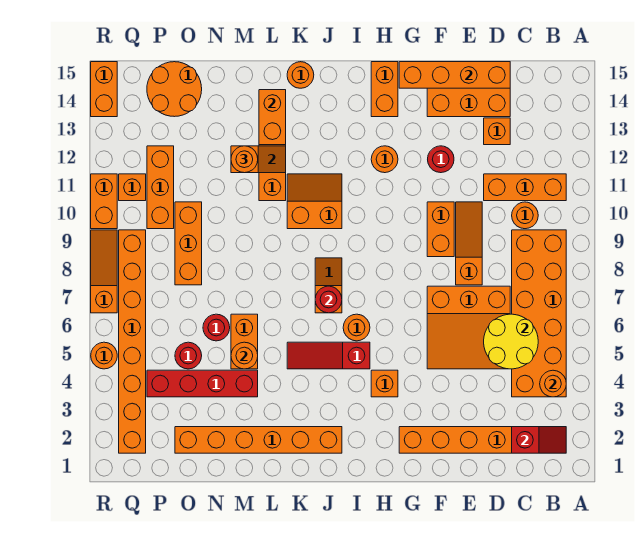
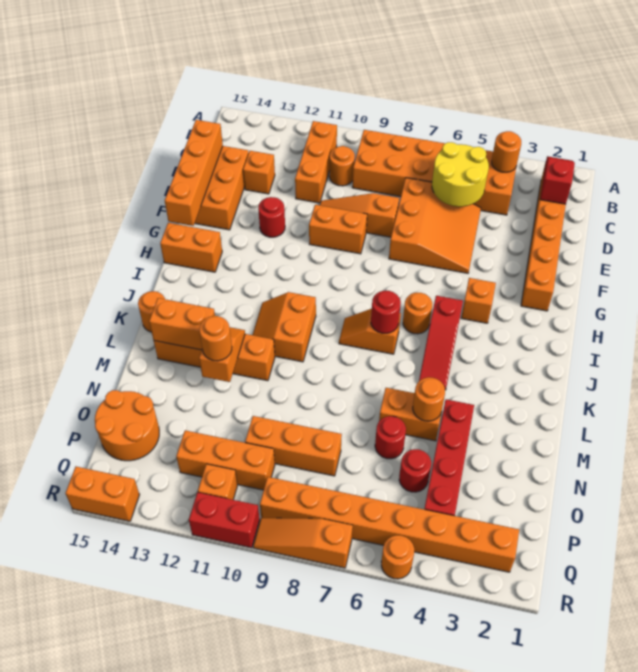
orange round brick H12 level 1 -> none
orange brick J2:O2 level 1 -> none
orange brick R10:R11 level 1 -> red brick R10:R11 level 1

